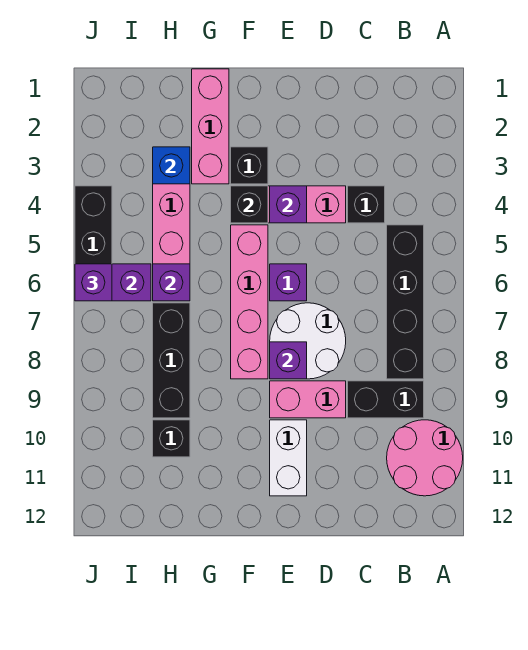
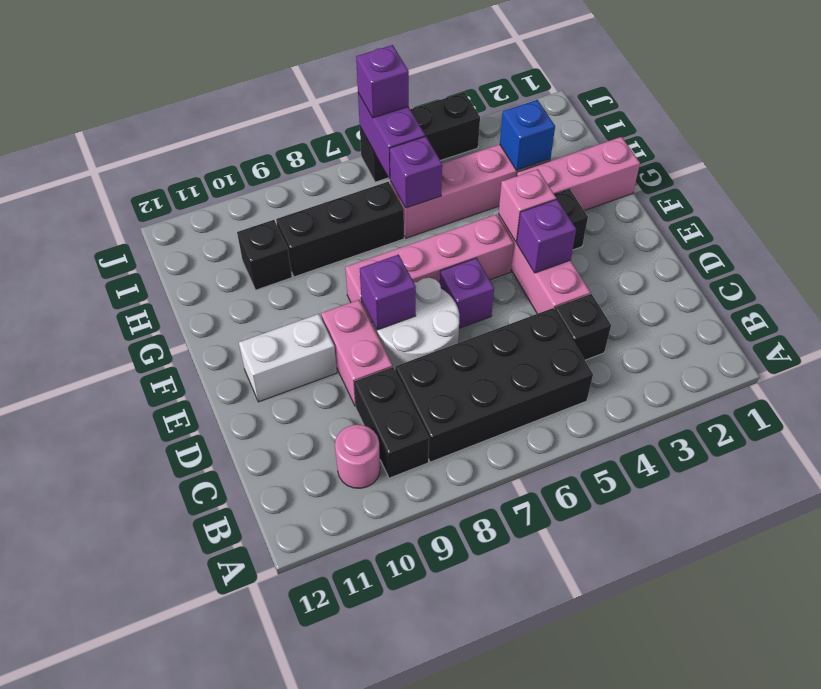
pink round brick A10:B11 level 1 -> pink round brick B10 level 1
black brick B5:B8 level 1 -> black brick B5:C8 level 1
black brick F4 level 2 -> pink brick F4 level 2

